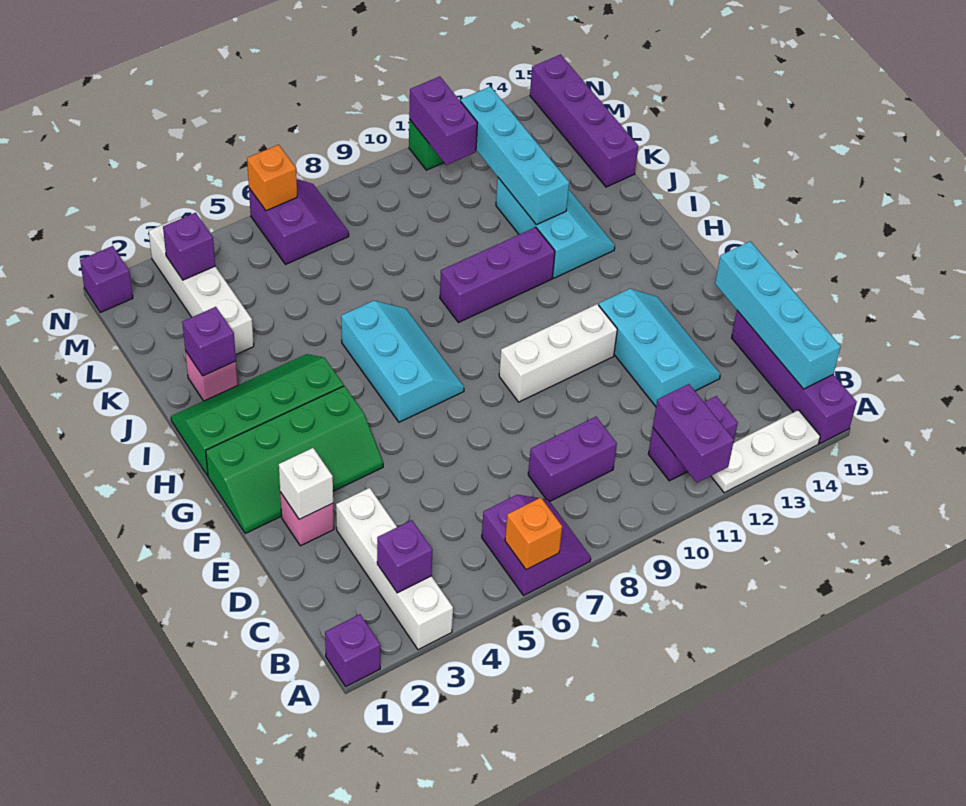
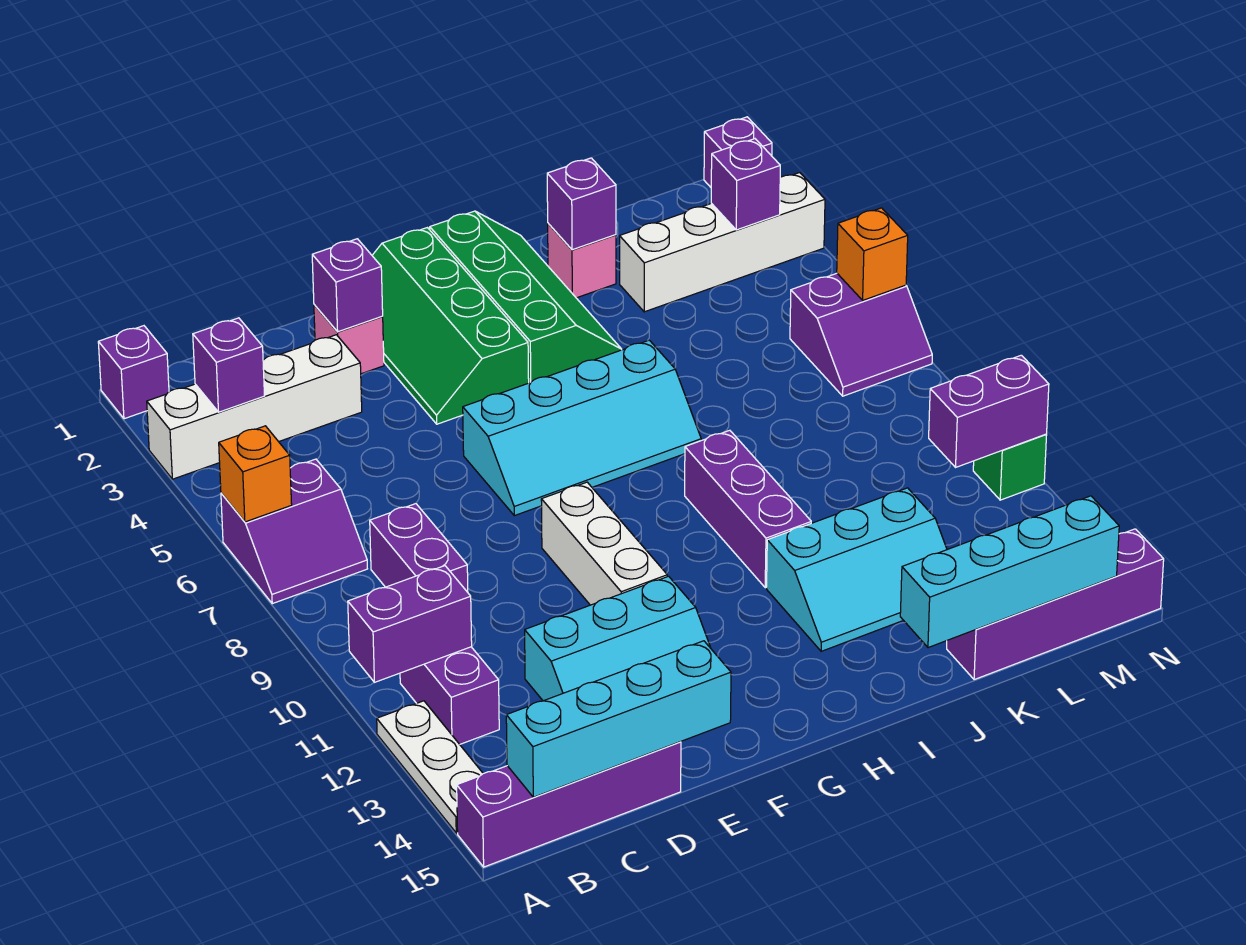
white brick E2 level 2 -> purple brick E2 level 2
cyan slope G6:I7 level 1 top 6 -> cyan slope F6:I7 level 1 top 6
cyan brick J12:M12 level 2 -> cyan brick J15:M15 level 2

